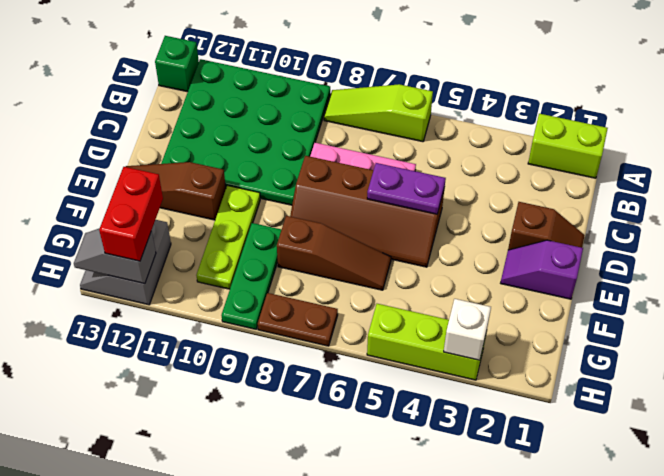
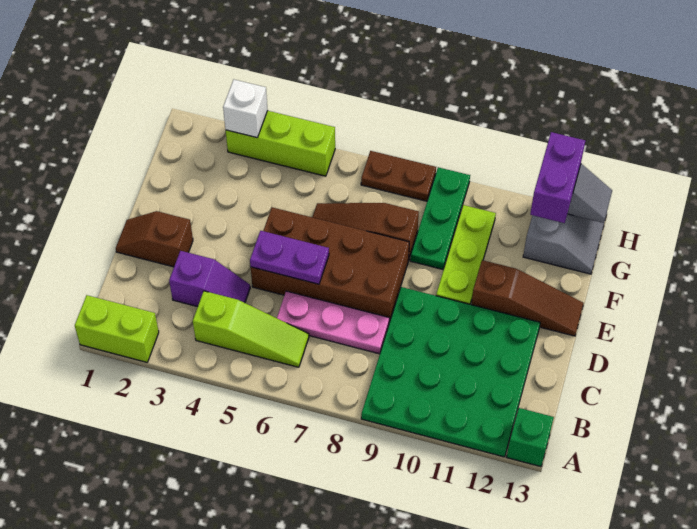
lime slope A6:A8 level 1 top 6 -> lime slope B4:B6 level 1 top 4
brown slope D5:E8 level 1 top D -> brown brick D5:E8 level 1
purple slope E1:E2 level 1 top 1 -> purple slope C3:C4 level 1 top 3
red brick G12:H12 level 3 -> purple brick G12:H12 level 3

